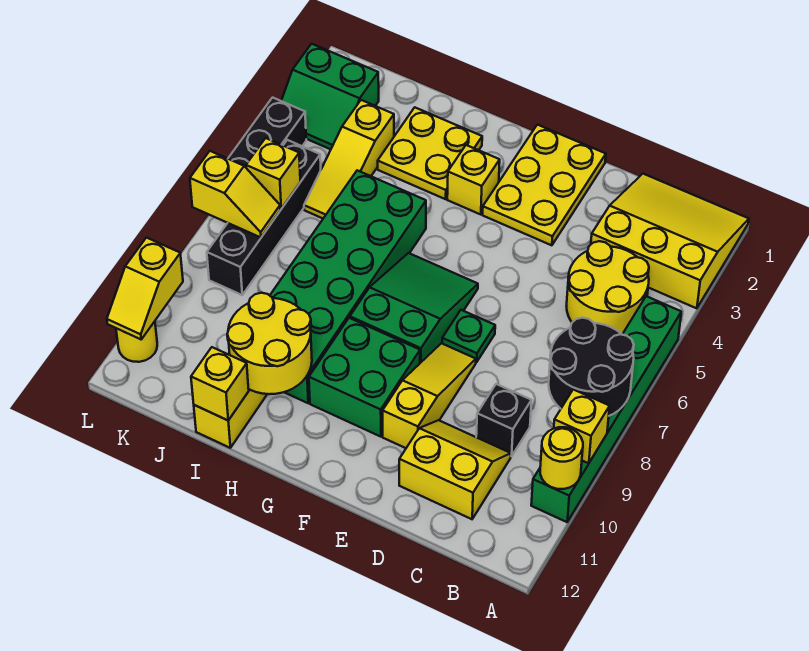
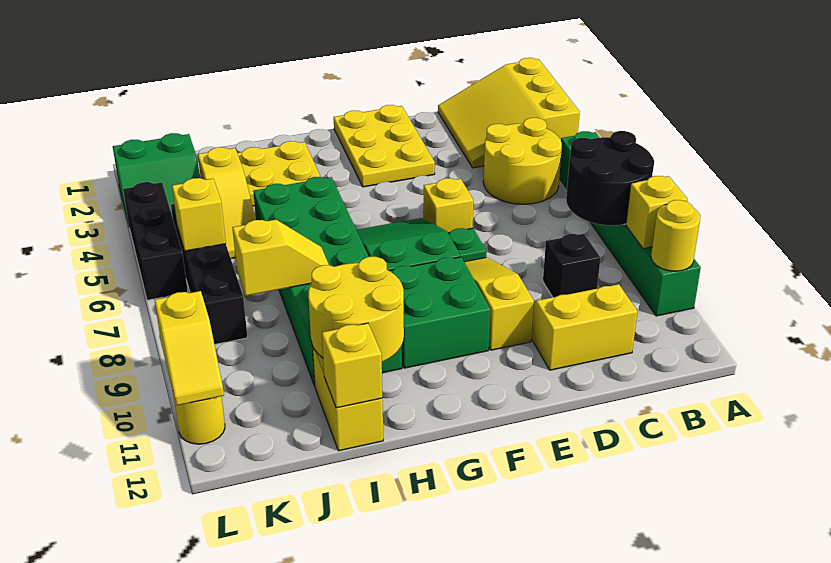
yellow slope A1:C3 level 1 top 3 -> yellow slope A1:C3 level 1 top A
yellow brick G3 level 1 -> yellow brick E6 level 1
yellow slope K7:L7 level 2 top L -> yellow slope I8:J8 level 2 top J

